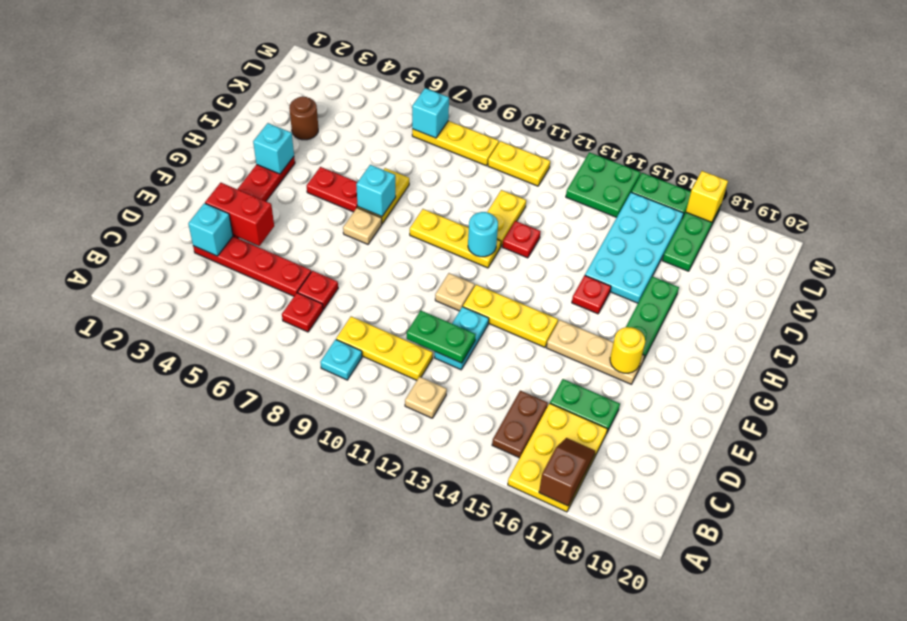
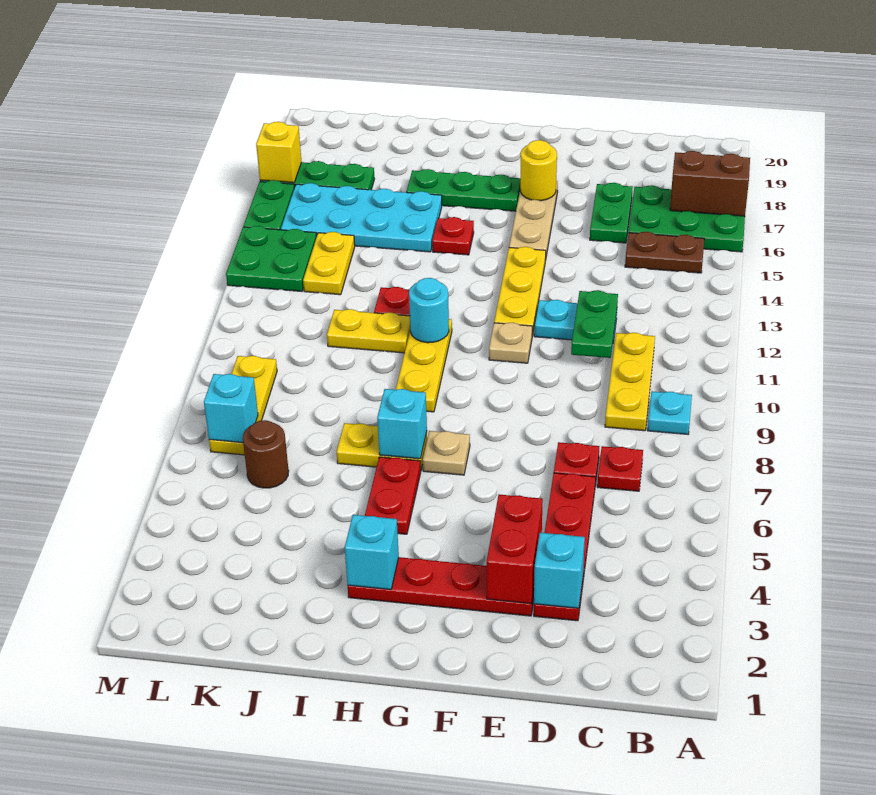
yellow plate A16:C17 level 1 -> green plate A16:C17 level 1
brown slope A17:B17 level 2 top A -> brown brick A17:B17 level 2
tan plate B12 level 1 -> none
brown round brick J3 level 1 -> brown round brick K6 level 1
yellow plate L10:L11 level 1 -> yellow plate K13:K14 level 1

